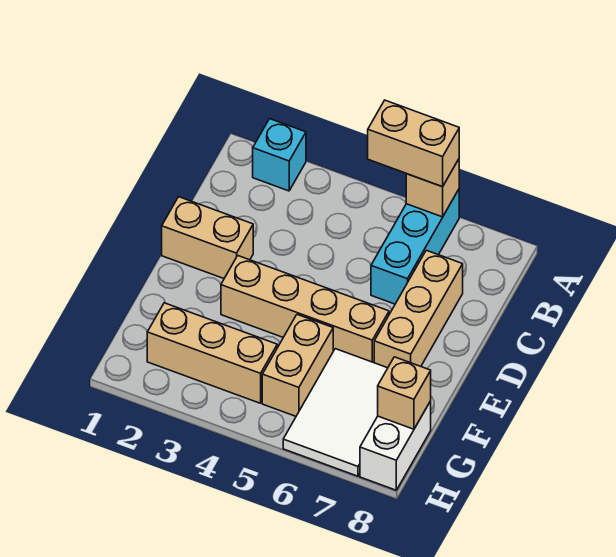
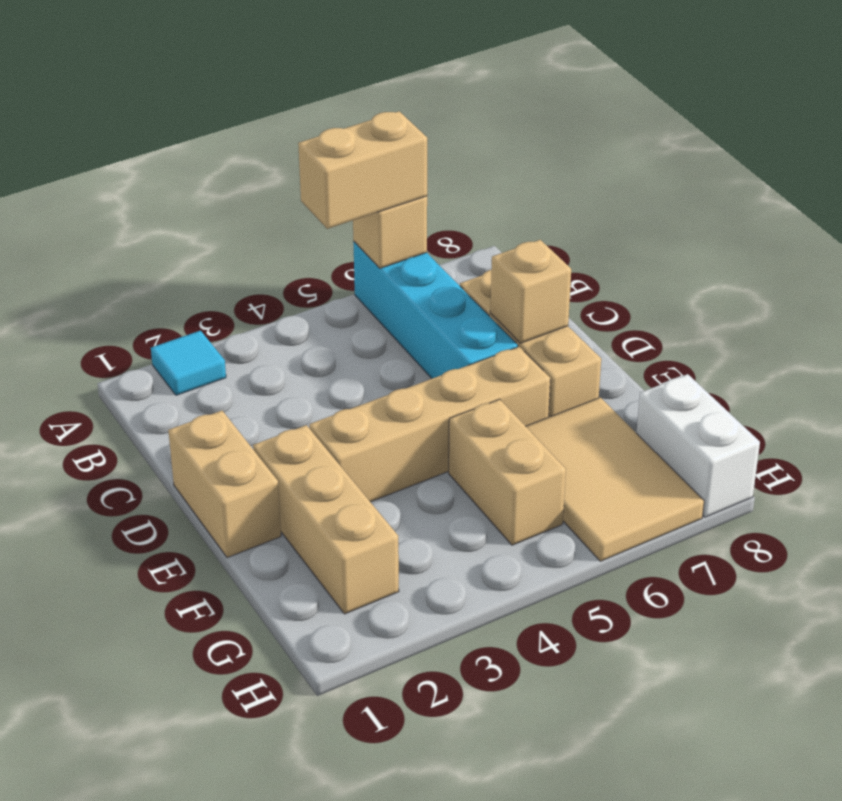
cyan brick A2 level 1 -> cyan tile A2 level 1
cyan brick A6:C6 level 1 -> cyan brick A6:D6 level 1
tan brick D1:D2 level 1 -> tan brick D1:E1 level 1
white tile F6:H7 level 1 -> tan tile F6:H7 level 1
tan brick G2:G4 level 1 -> tan brick E2:G2 level 1
tan brick G8 level 2 -> tan brick D7 level 2

